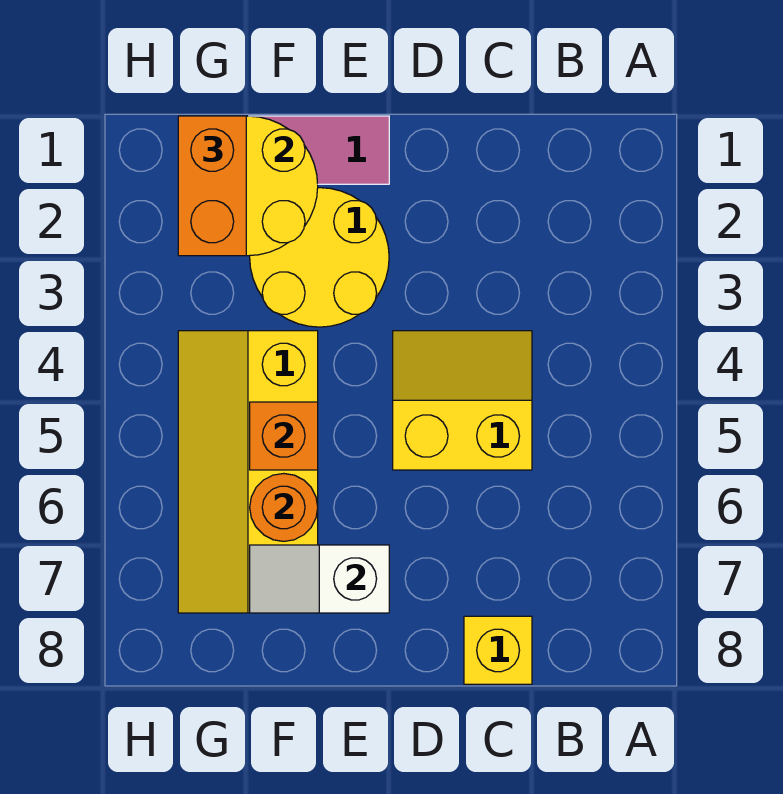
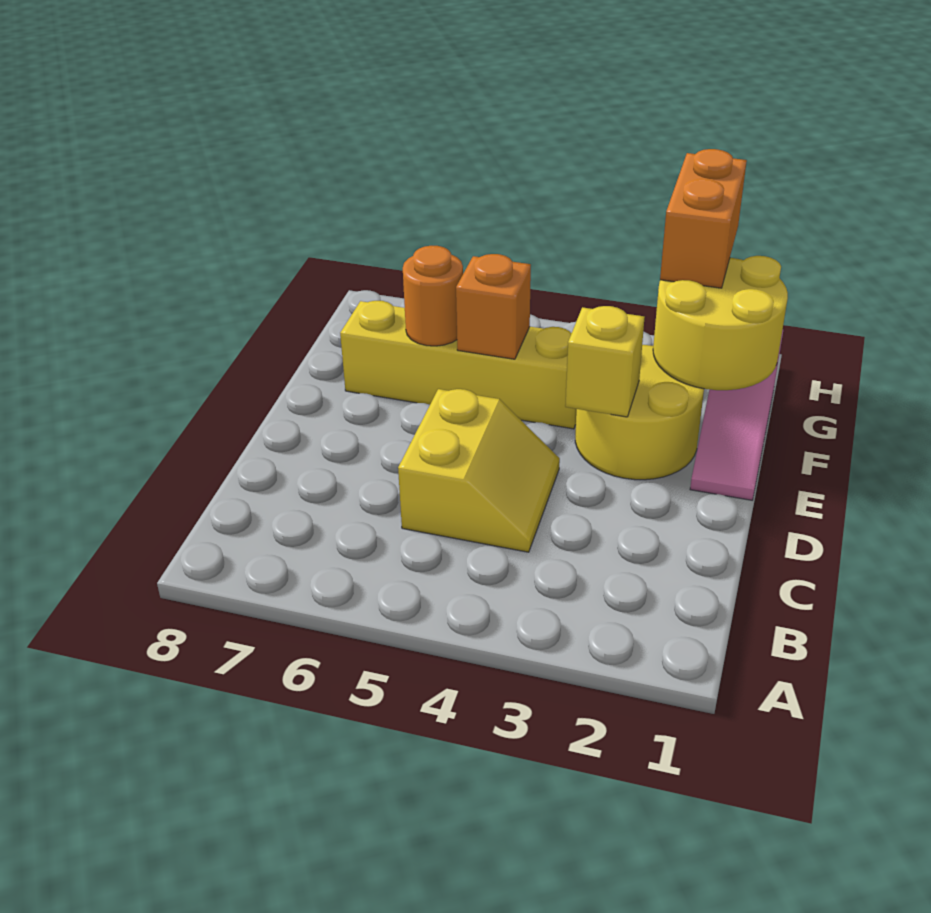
yellow brick C8 level 1 -> yellow brick E3 level 2
white slope E7:F7 level 2 top E -> none
orange brick G1:G2 level 3 -> orange brick G2:H2 level 3

